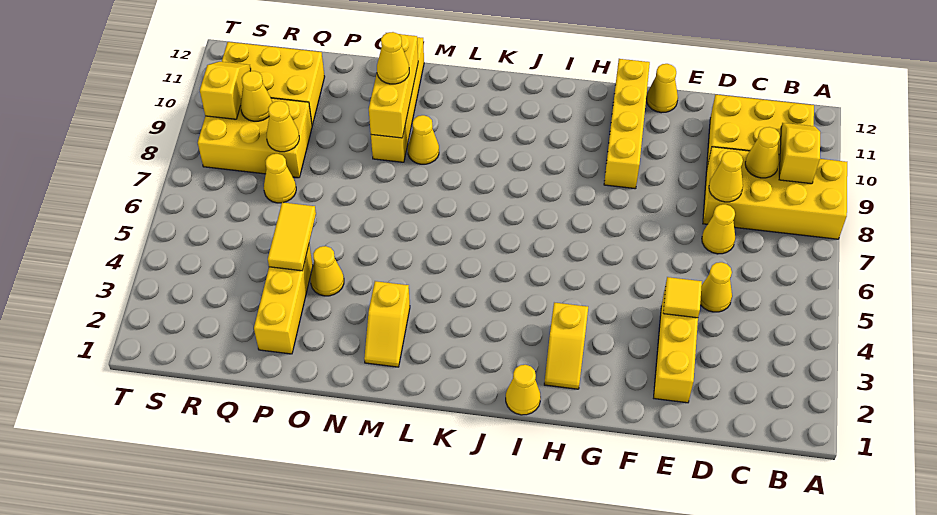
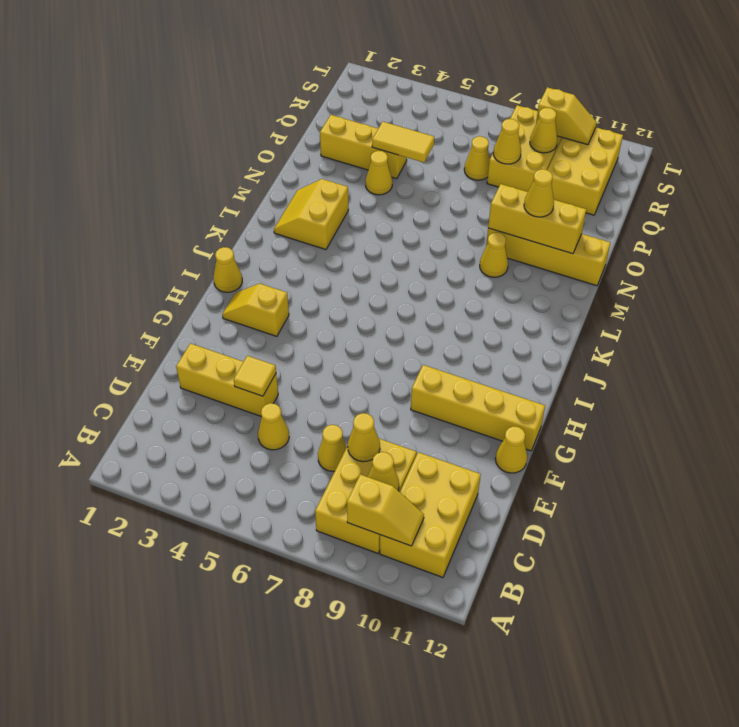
yellow brick A8:D9 level 1 -> yellow brick B8:D9 level 1
yellow slope M2:M3 level 1 top 3 -> yellow slope L2:M3 level 1 top 3

